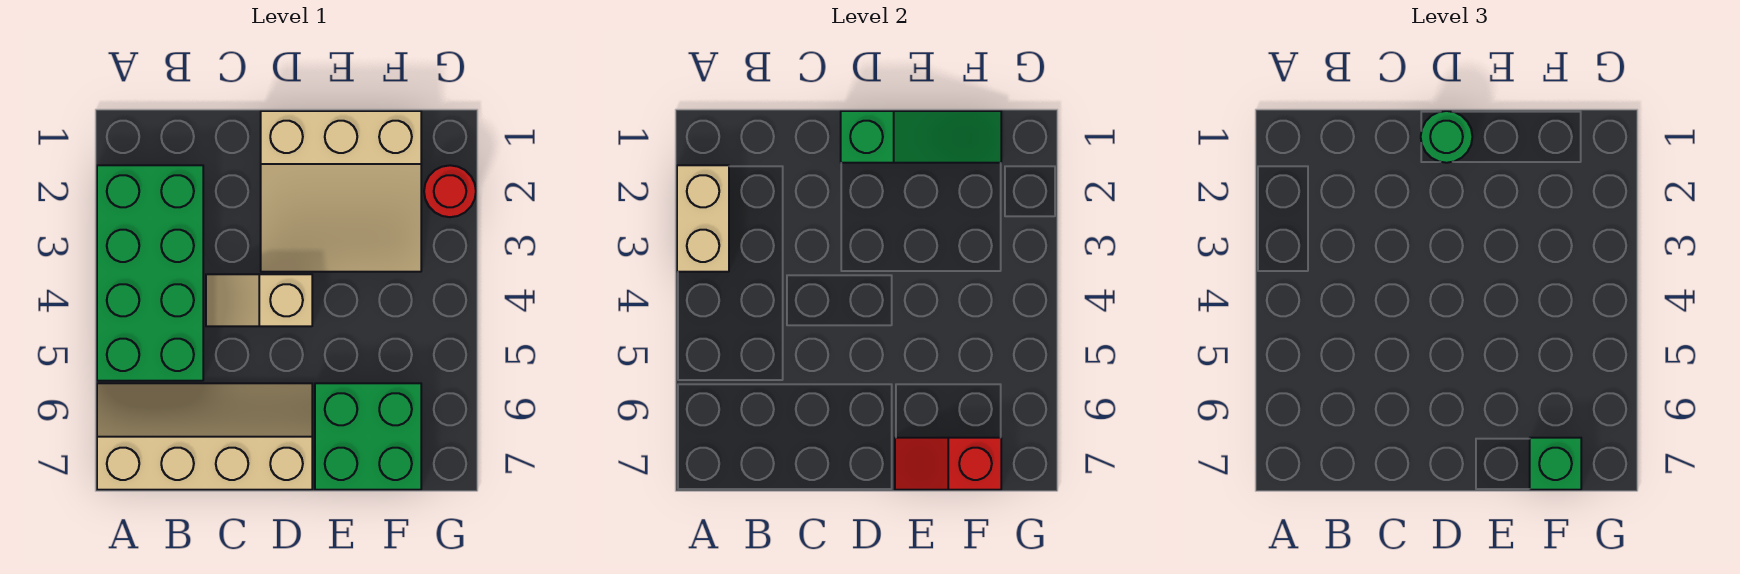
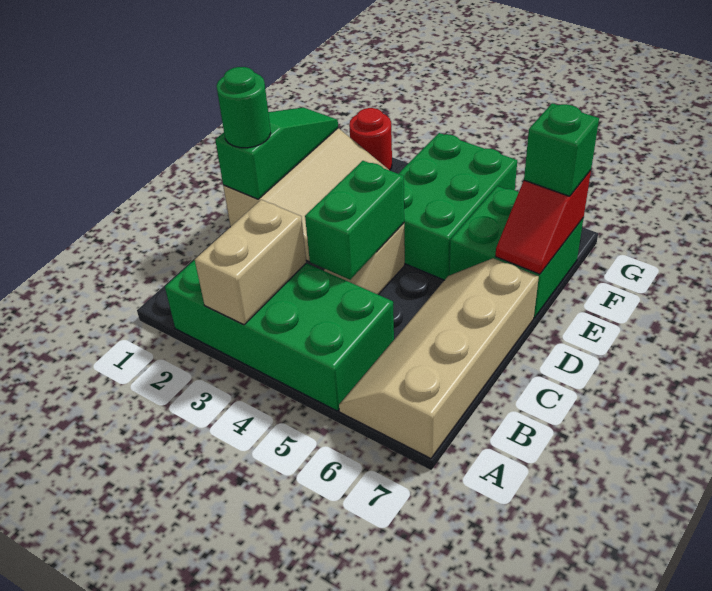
tan brick A2:A3 level 2 -> tan brick A3:B3 level 2
none -> green brick C4:D4 level 2
none -> green brick E4:G5 level 1

